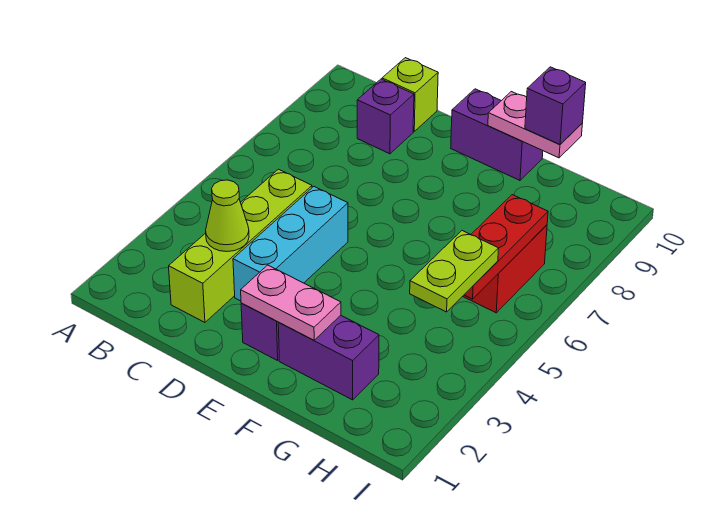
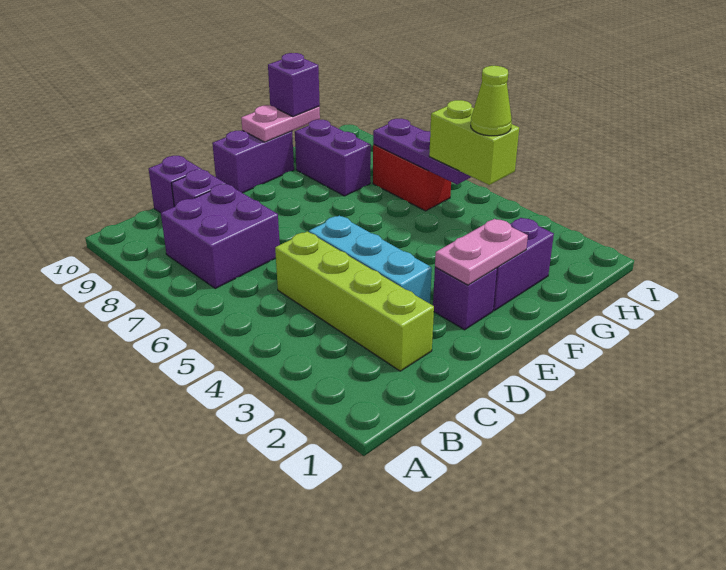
none -> purple brick B7:C8 level 1
lime cone C3 level 2 -> lime cone H4 level 4
lime brick C10 level 1 -> purple brick C10 level 1
none -> purple brick G8:G9 level 1
lime plate H4:H5 level 3 -> lime brick H4:H5 level 3
red plate H5:H7 level 2 -> purple plate H5:H7 level 2

